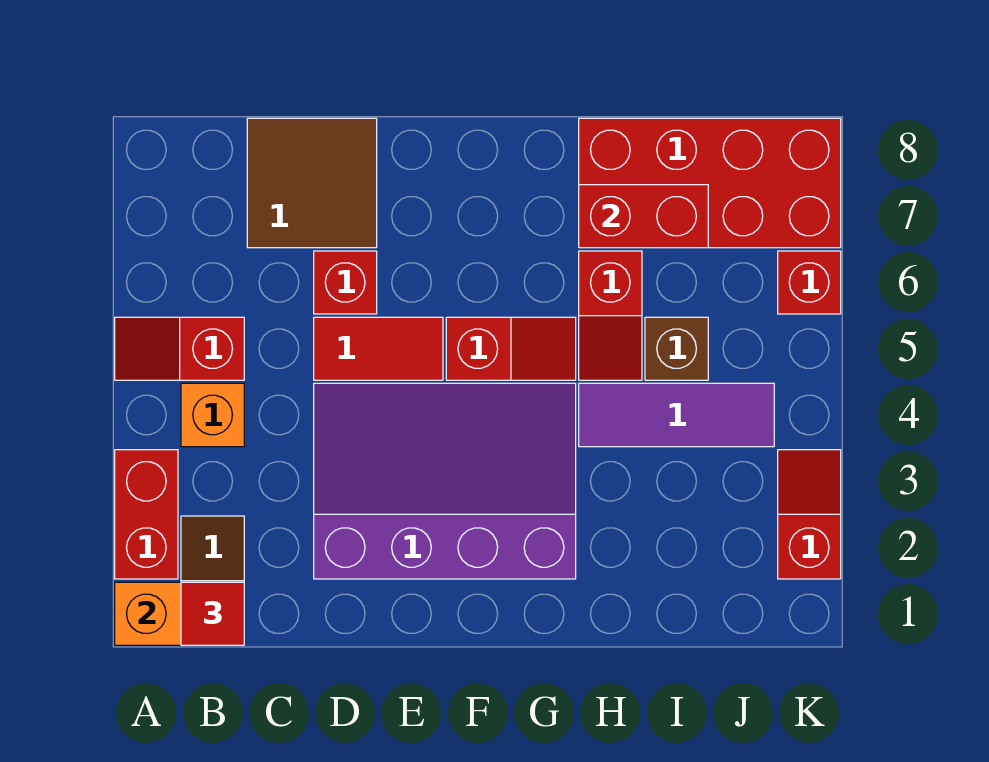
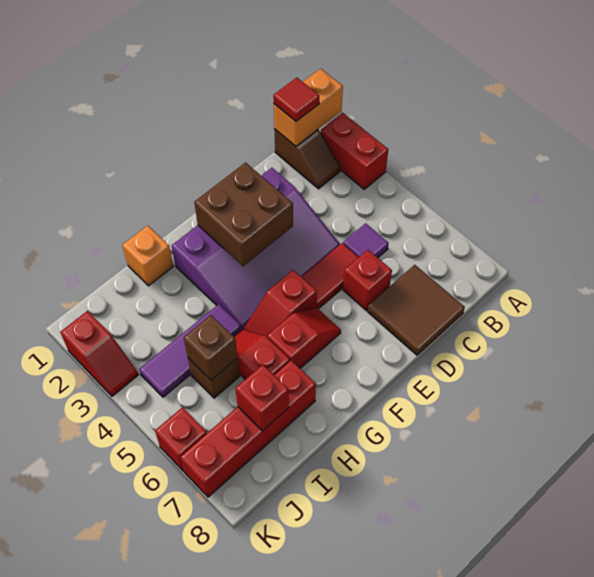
red slope A5:B5 level 1 top B -> red slope F6:G6 level 1 top G
orange brick B4 level 1 -> orange brick H1 level 1
none -> purple tile C5 level 1
none -> brown brick E2:F3 level 2
red brick H7:K8 level 1 -> red brick H7:K7 level 1
red brick H7:I7 level 2 -> red brick I7 level 2
none -> brown brick I5 level 2

